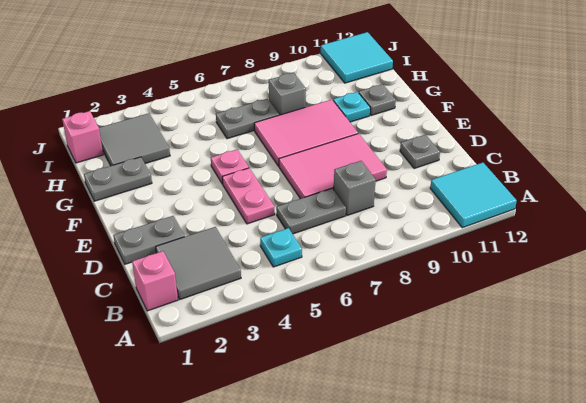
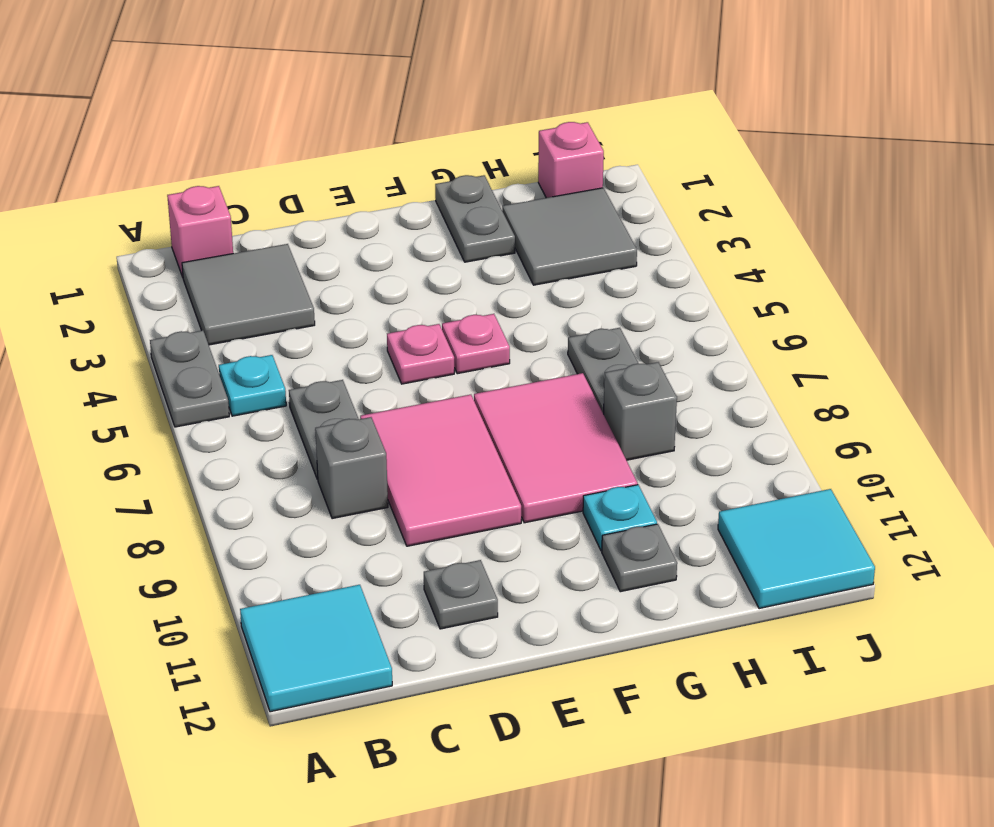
grey plate D1:D2 level 1 -> grey plate A4:A5 level 1
pink plate D5:E5 level 1 -> pink plate E5 level 1

